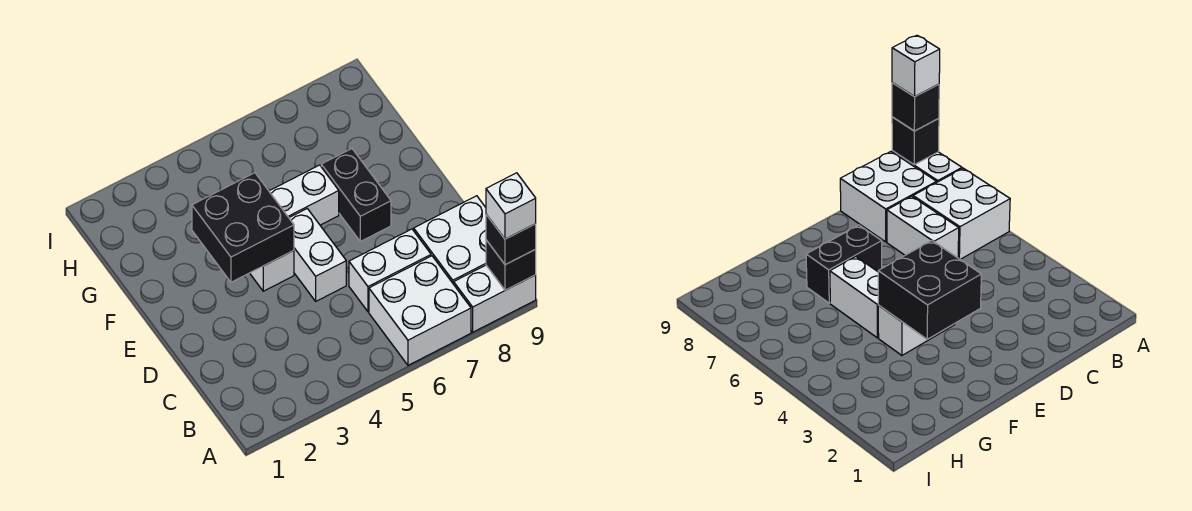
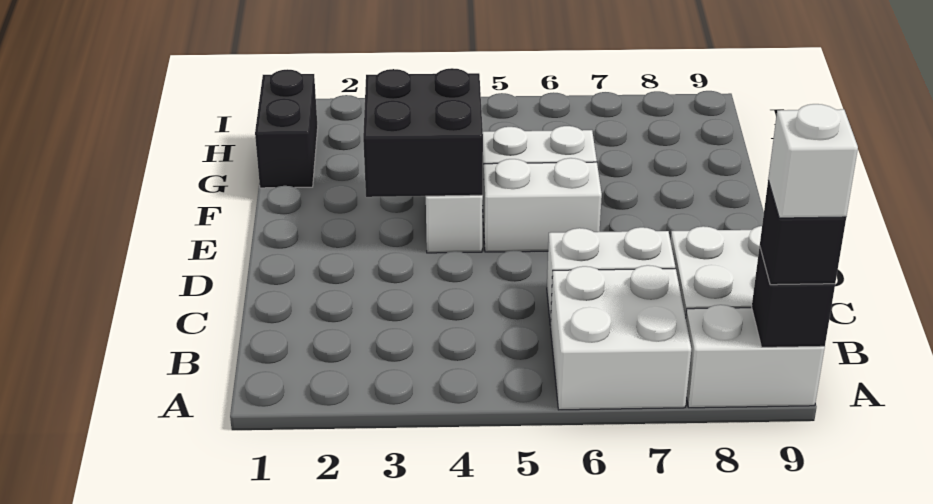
white brick D5:E5 level 1 -> white brick E5:E6 level 1
black brick E7:F7 level 1 -> black brick G1:H1 level 1

